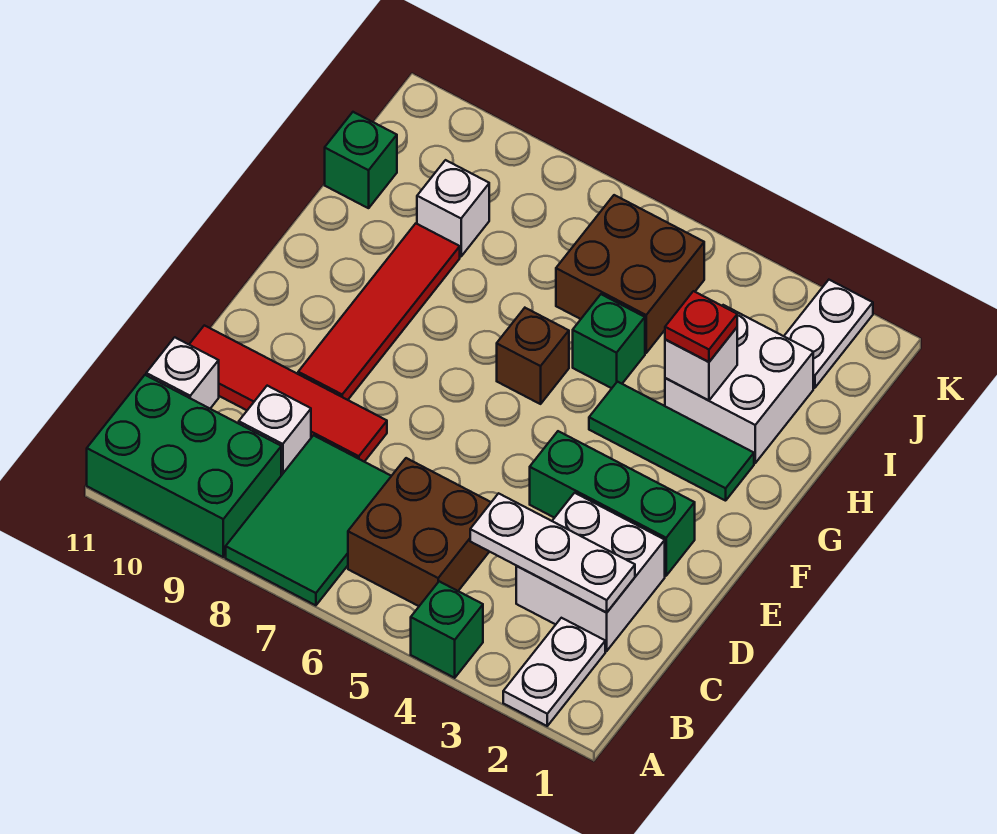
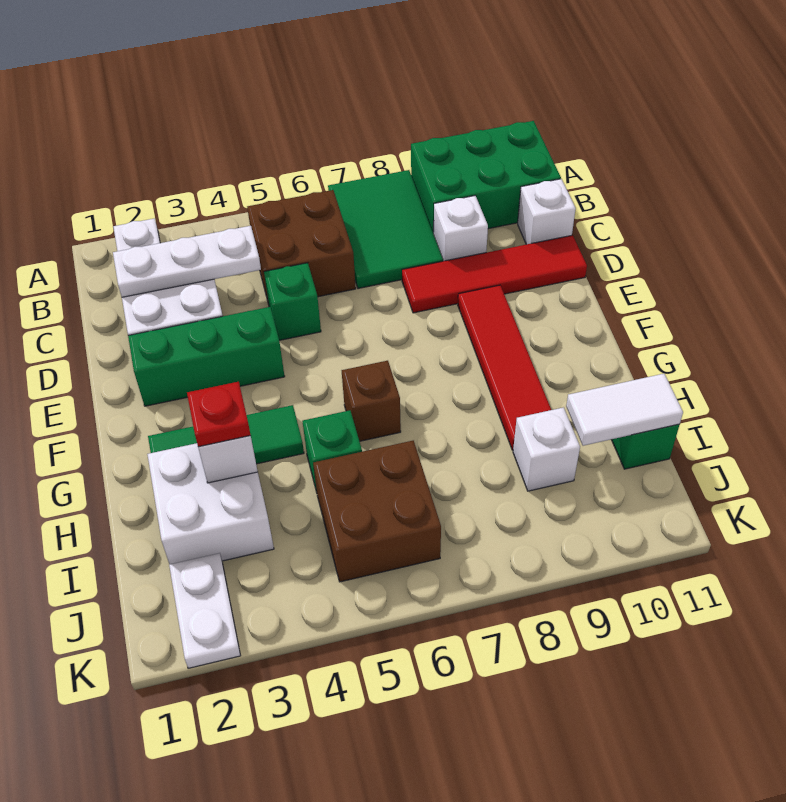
green brick A4 level 1 -> green brick D5 level 1
none -> white tile I10:I11 level 2

